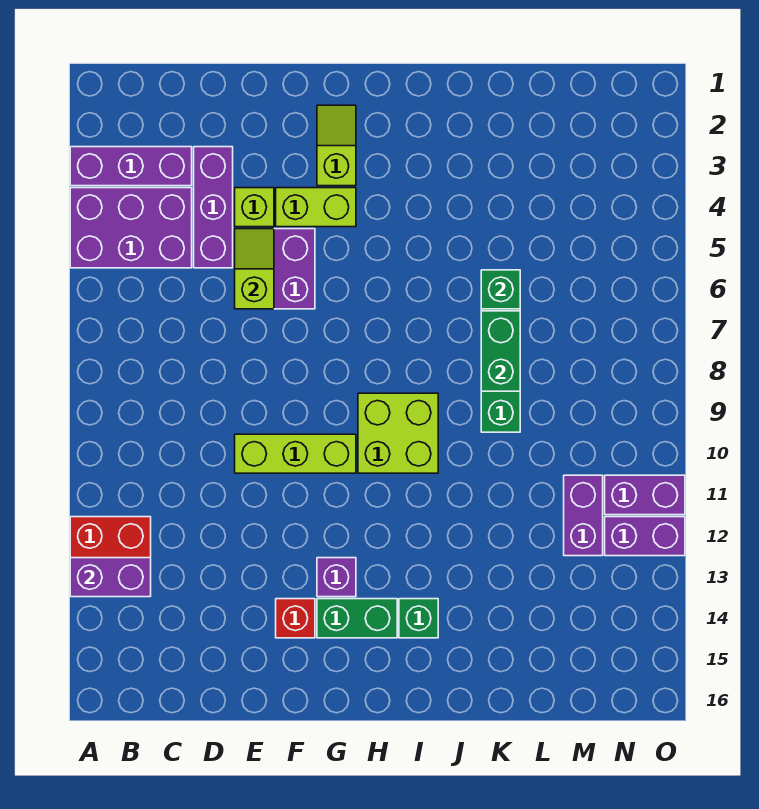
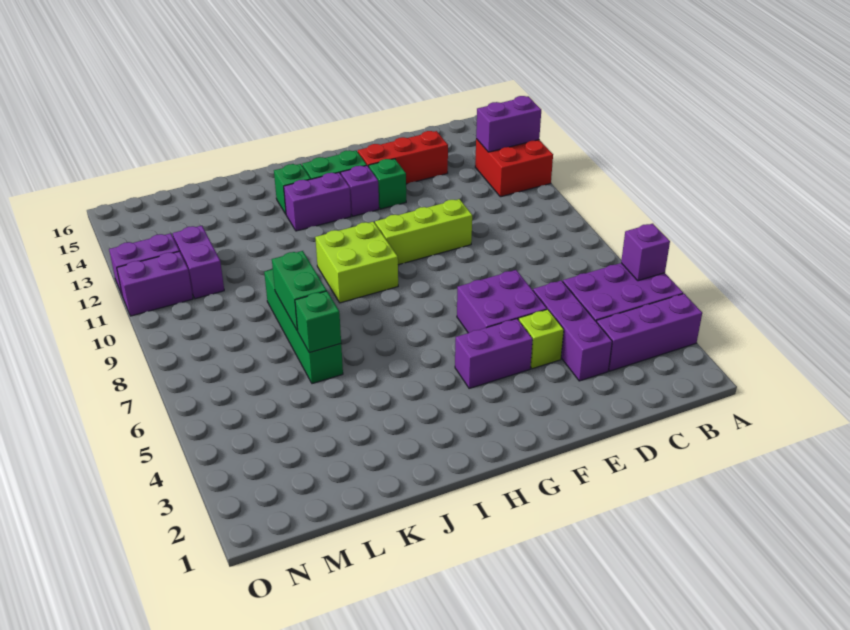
none -> purple brick A5 level 2
lime slope E5:E6 level 2 top 6 -> none
lime brick F4:G4 level 1 -> purple brick F4:G4 level 1
none -> green brick F13 level 1
red brick F14 level 1 -> red brick D14:F14 level 1
lime slope G2:G3 level 1 top 3 -> none
none -> purple brick H13:I13 level 1

